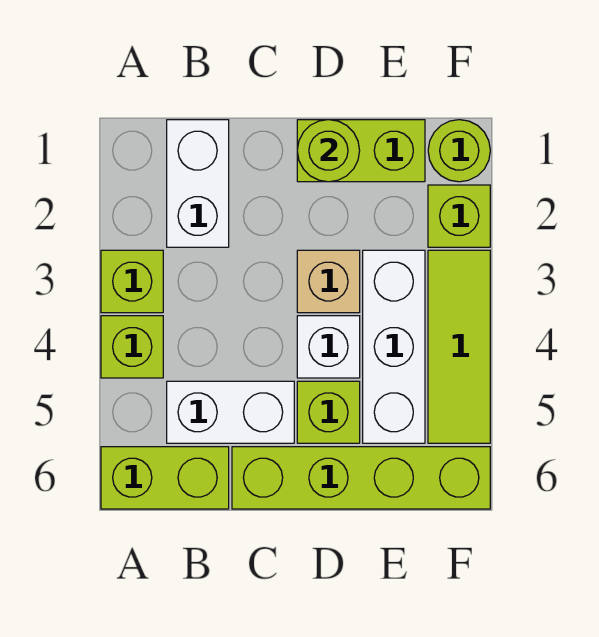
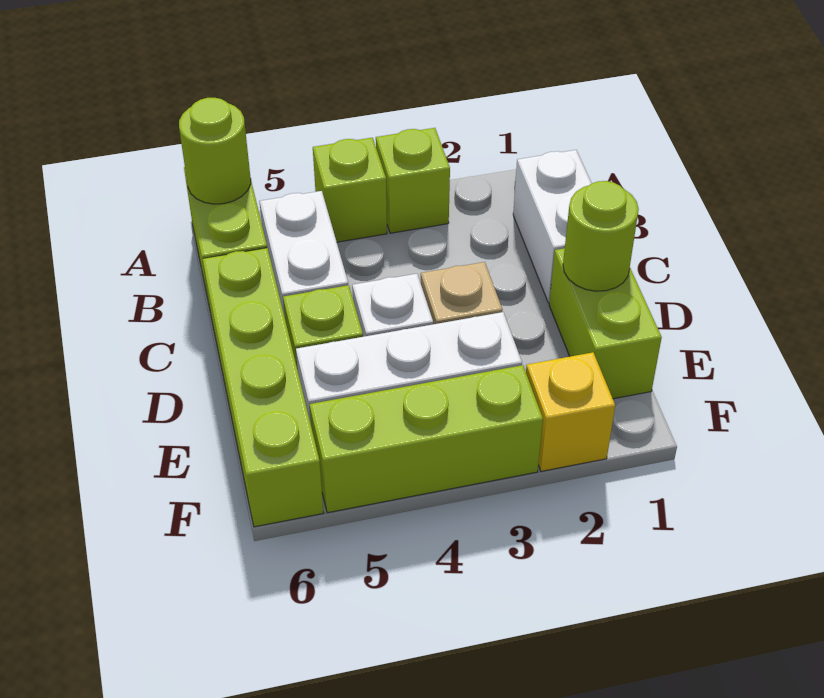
white brick B1:B2 level 1 -> white brick B1:C1 level 1
lime round brick F1 level 1 -> lime round brick A6 level 2
lime brick F2 level 1 -> yellow brick F2 level 1
lime tile F3:F5 level 1 -> lime brick F3:F5 level 1

